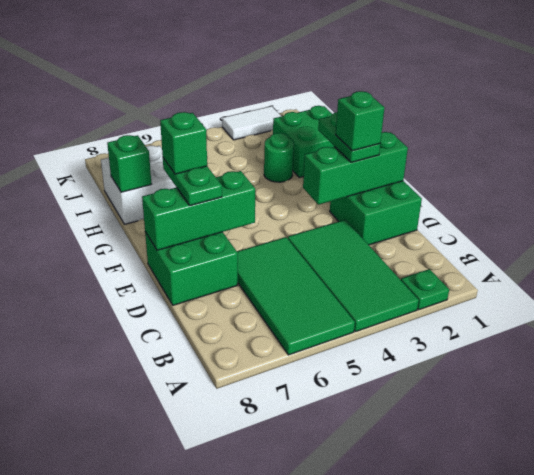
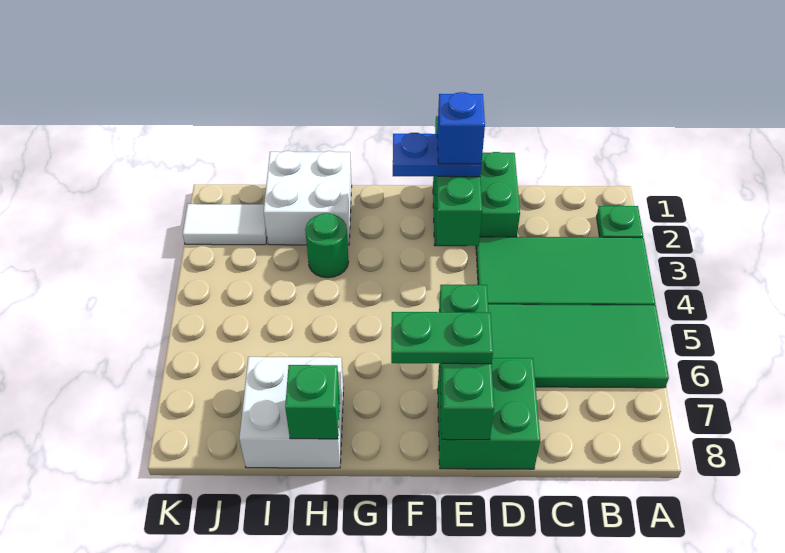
green plate E2:F2 level 3 -> blue plate E2:F2 level 3
green brick E2 level 4 -> blue brick E2 level 4
green brick F7 level 4 -> none
green brick H1:I2 level 1 -> white brick H1:I2 level 1
white tile K2:K3 level 1 -> white tile J2:K2 level 1

